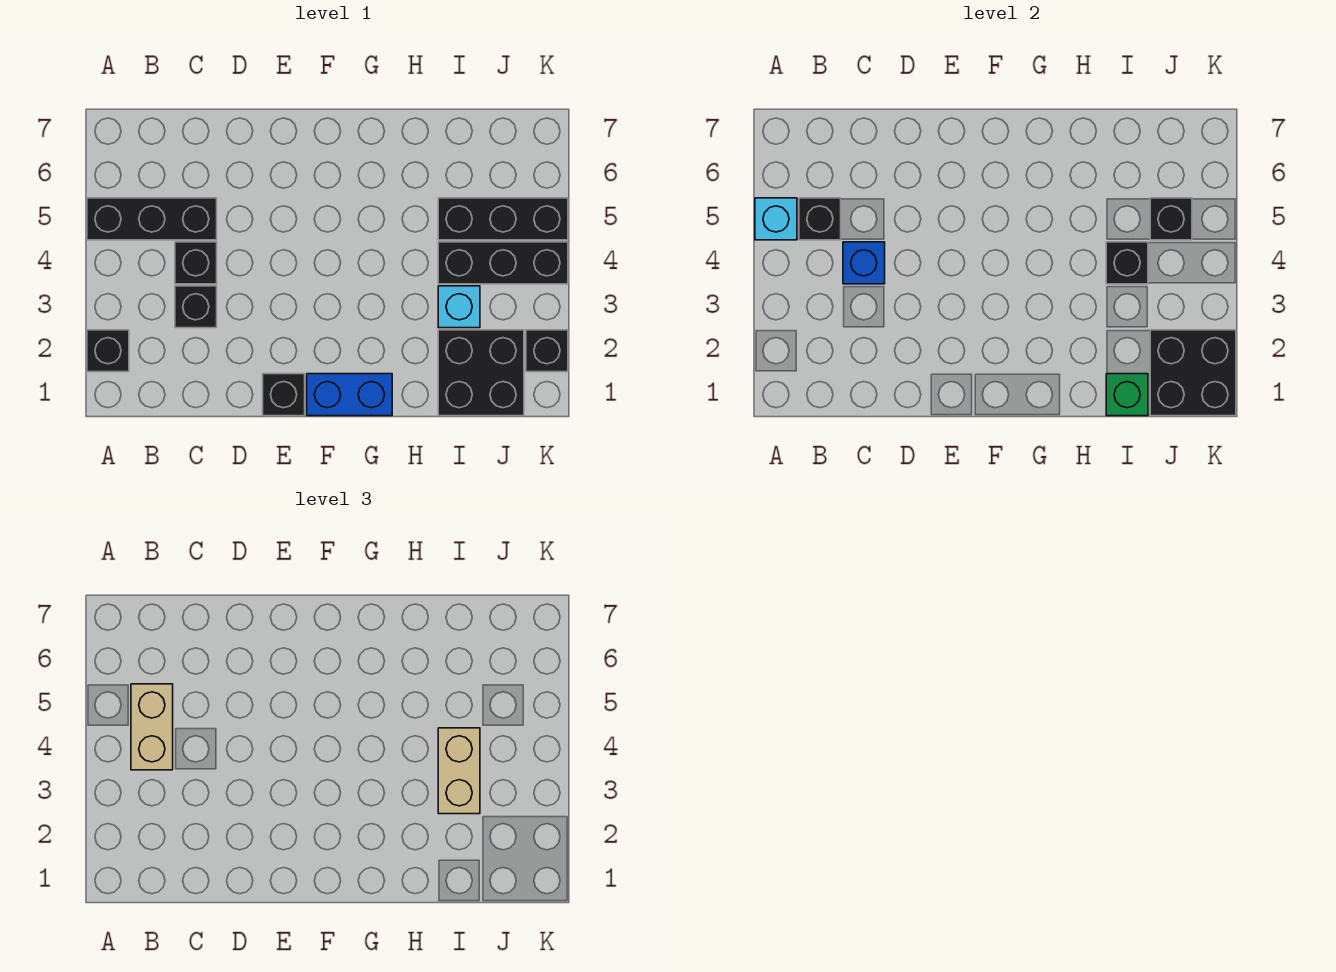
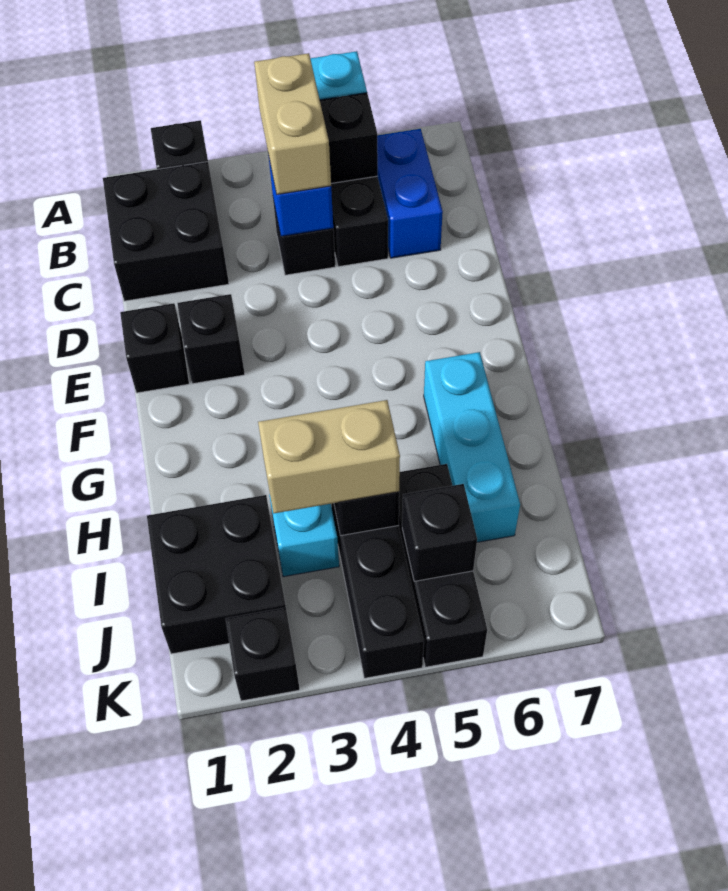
tan brick B4:B5 level 3 -> tan brick B4:C4 level 3
black brick C3 level 1 -> black brick E2 level 1
blue brick F1:G1 level 1 -> blue brick B6:C6 level 1
none -> cyan brick G6:I6 level 1
green brick I1 level 2 -> none
black brick J1:K2 level 2 -> black brick B1:C2 level 1

